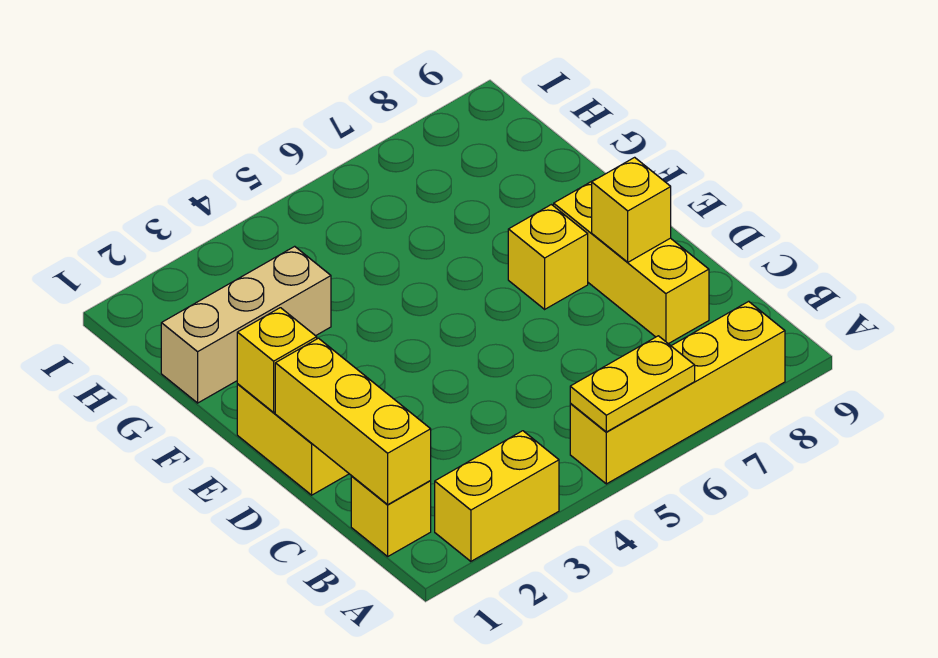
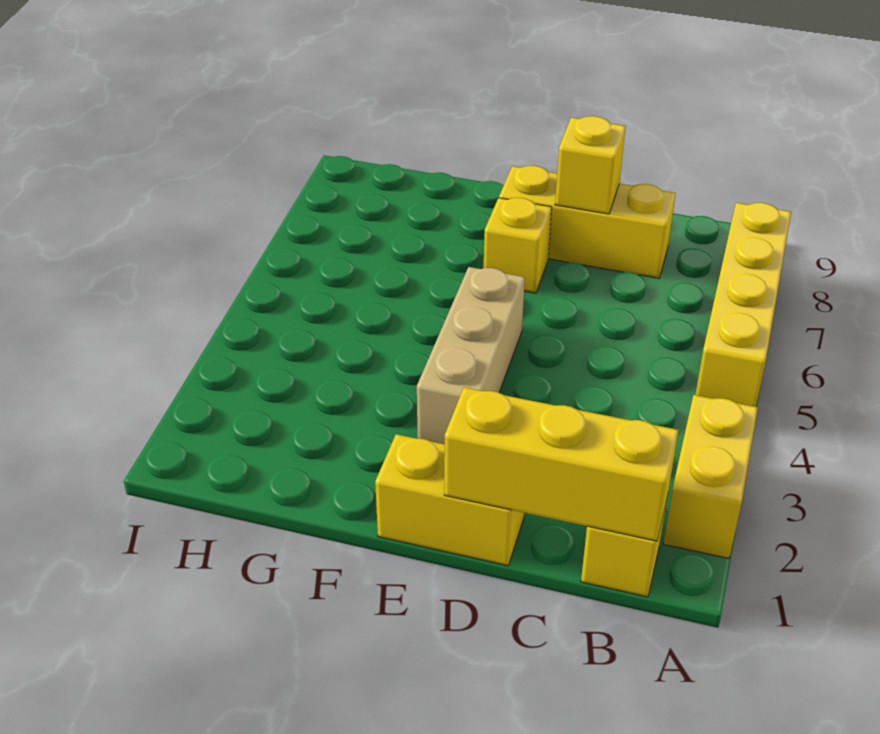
yellow plate A5:A6 level 2 -> none
yellow brick E1 level 2 -> none
tan brick G1:G3 level 1 -> tan brick E3:E5 level 1

